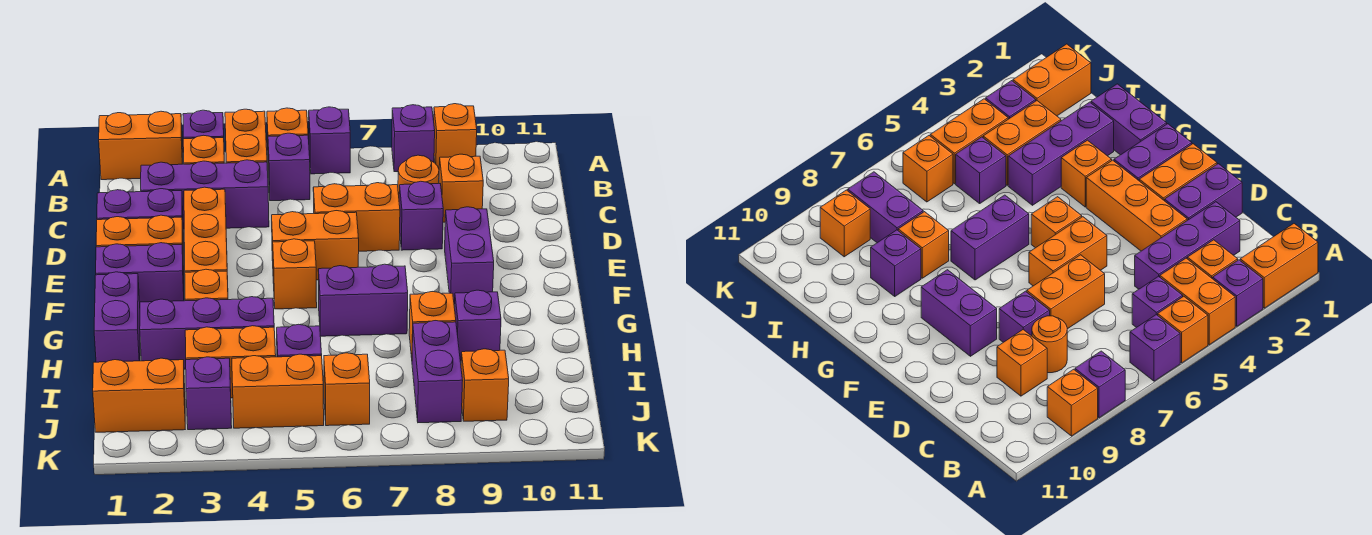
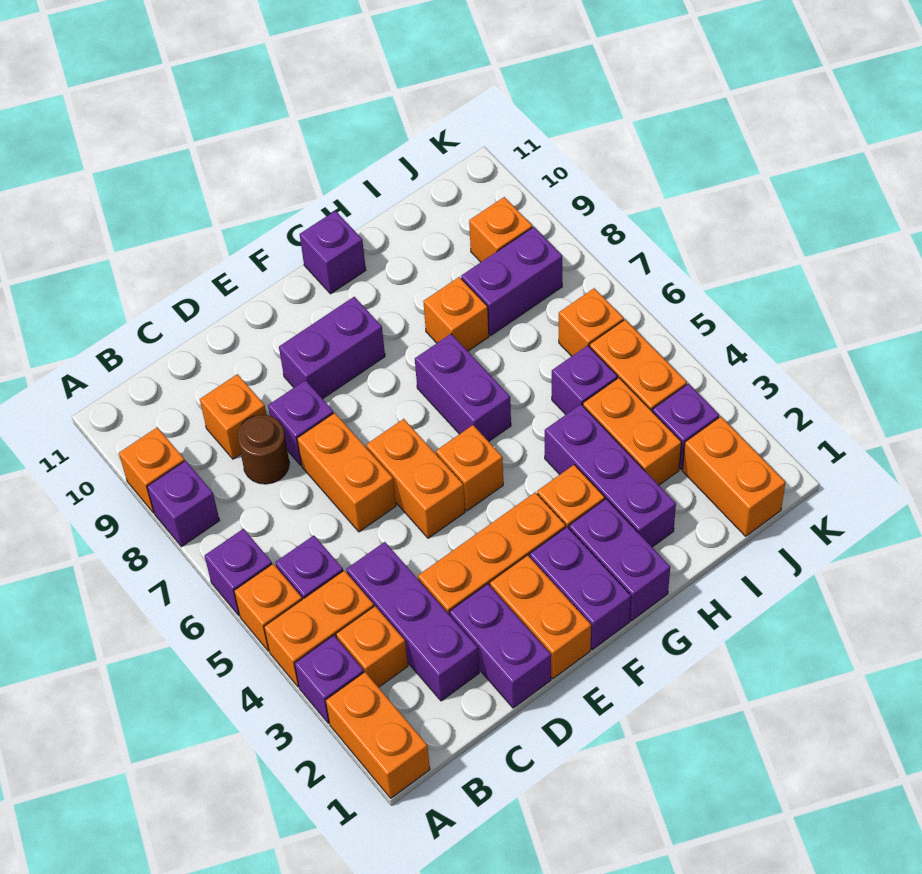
orange round brick C8 level 1 -> brown round brick C8 level 1
purple brick G1:H1 level 1 -> purple brick G1:G2 level 1
purple brick H9 level 1 -> purple brick G11 level 1

